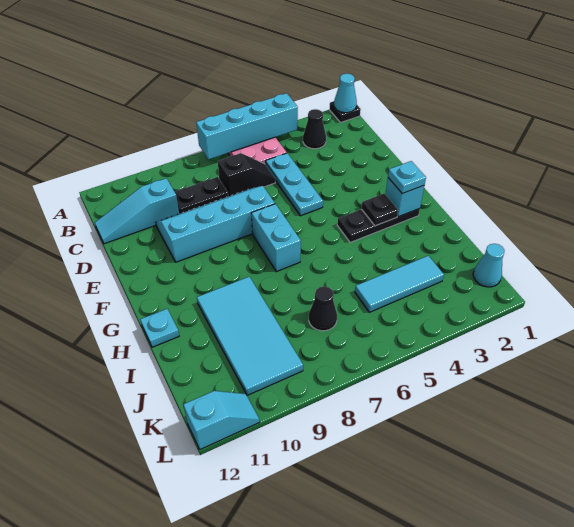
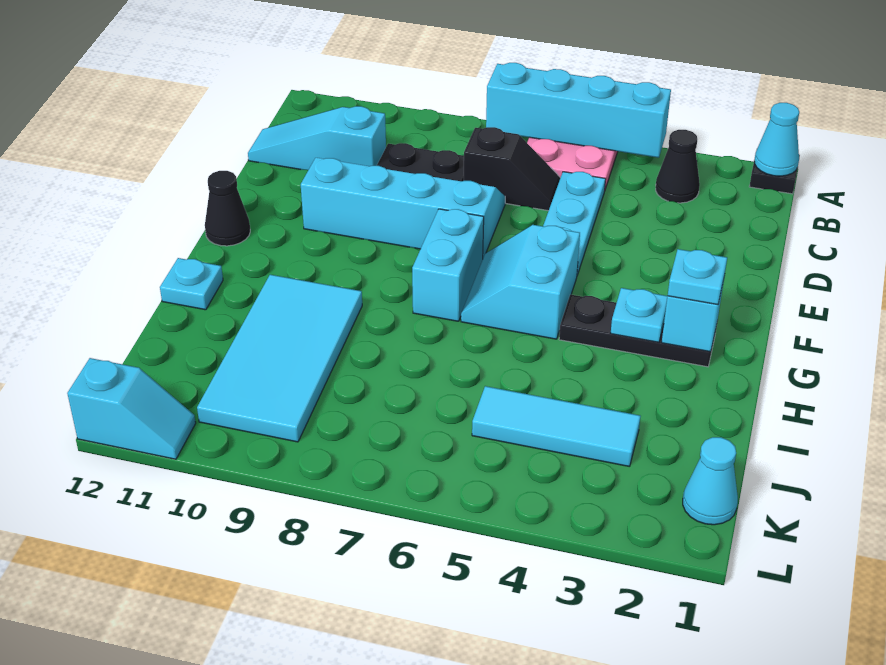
none -> cyan slope F5:G6 level 1 top 5
black plate G3 level 2 -> cyan plate G3 level 2
black cone J7 level 1 -> black cone F12 level 1

